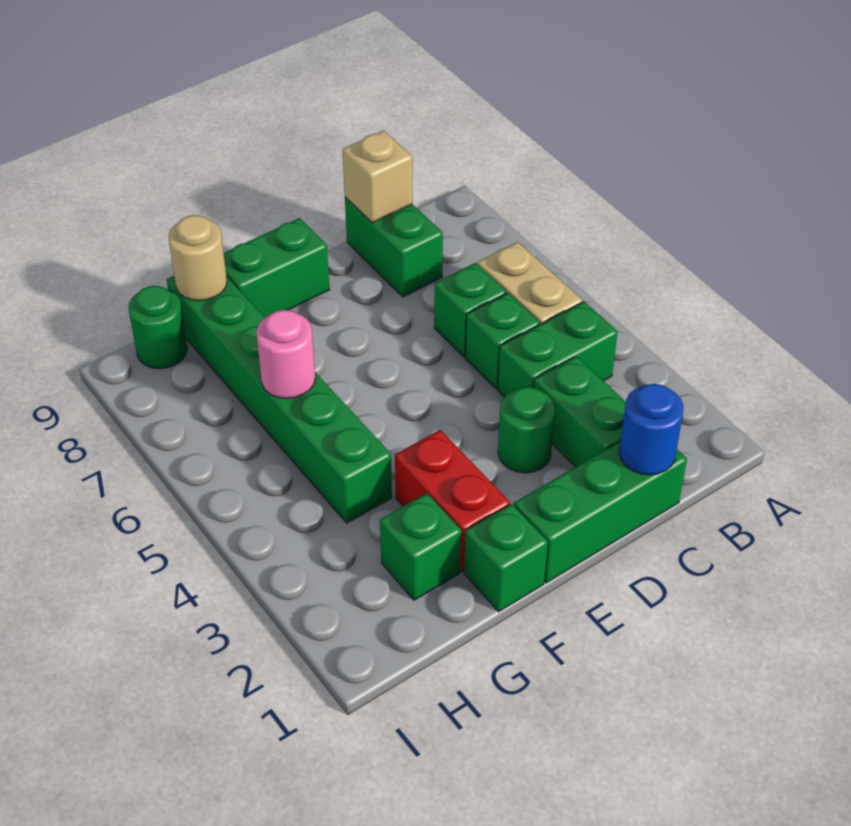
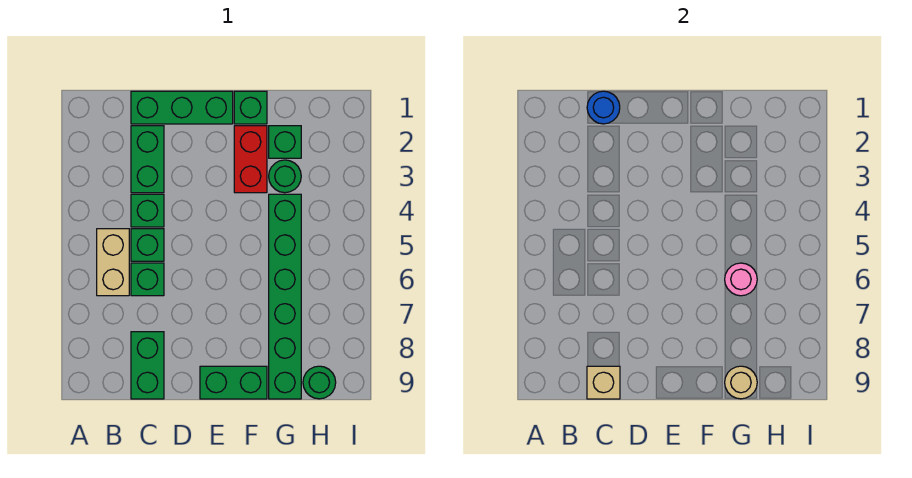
green brick B4:C4 level 1 -> green brick C4 level 1
green round brick D3 level 1 -> green round brick G3 level 1

